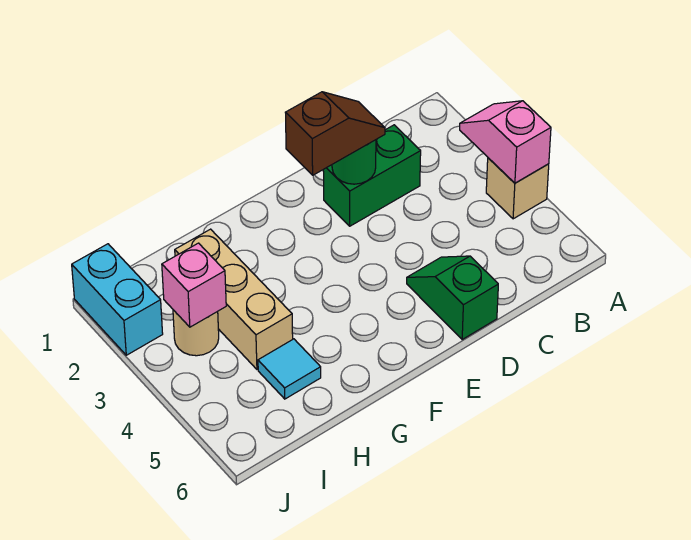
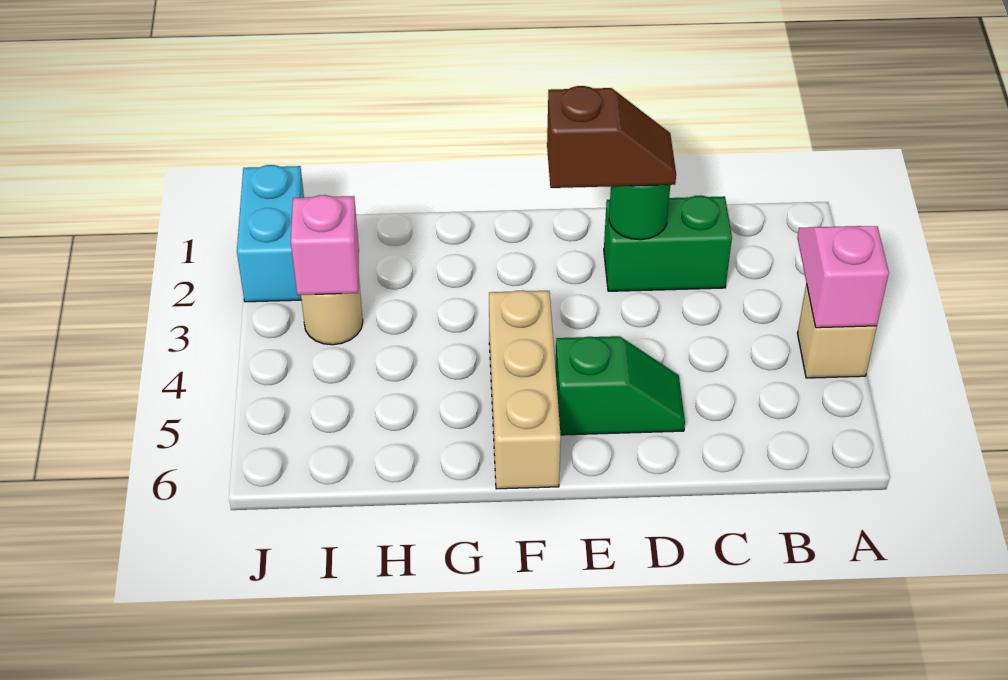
green slope D5:D6 level 1 top 6 -> green slope D5:E5 level 1 top E
tan brick H2:H4 level 1 -> tan brick F4:F6 level 1
cyan tile H5 level 1 -> none

